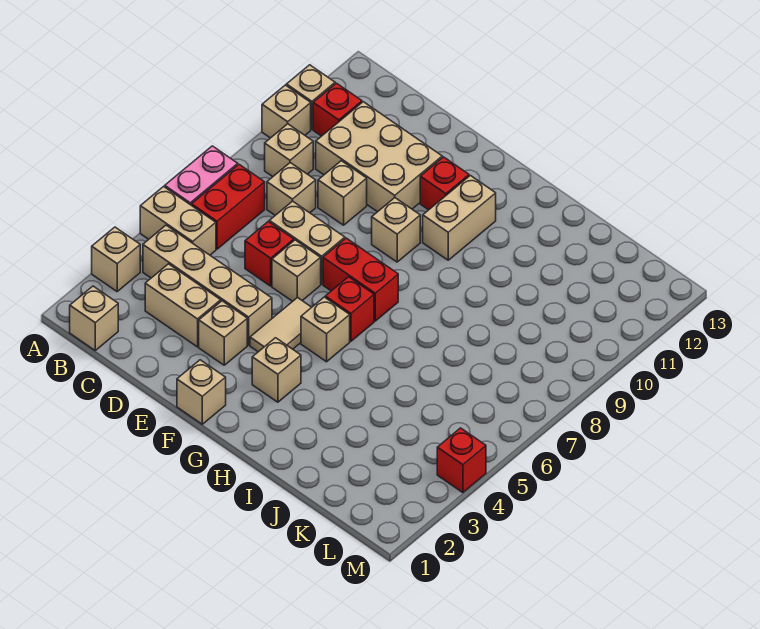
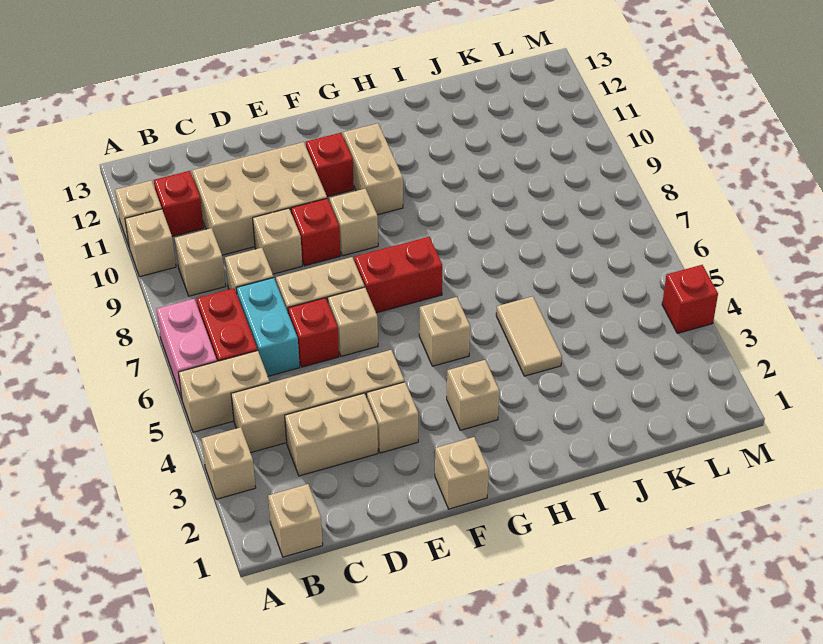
none -> cyan brick C6:C7 level 1
tan tile F4:F5 level 1 -> tan tile I4:I5 level 1
red brick G6 level 1 -> red brick E9 level 1

